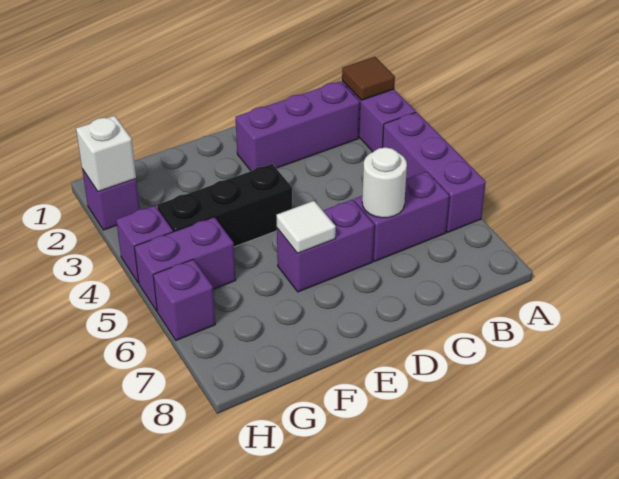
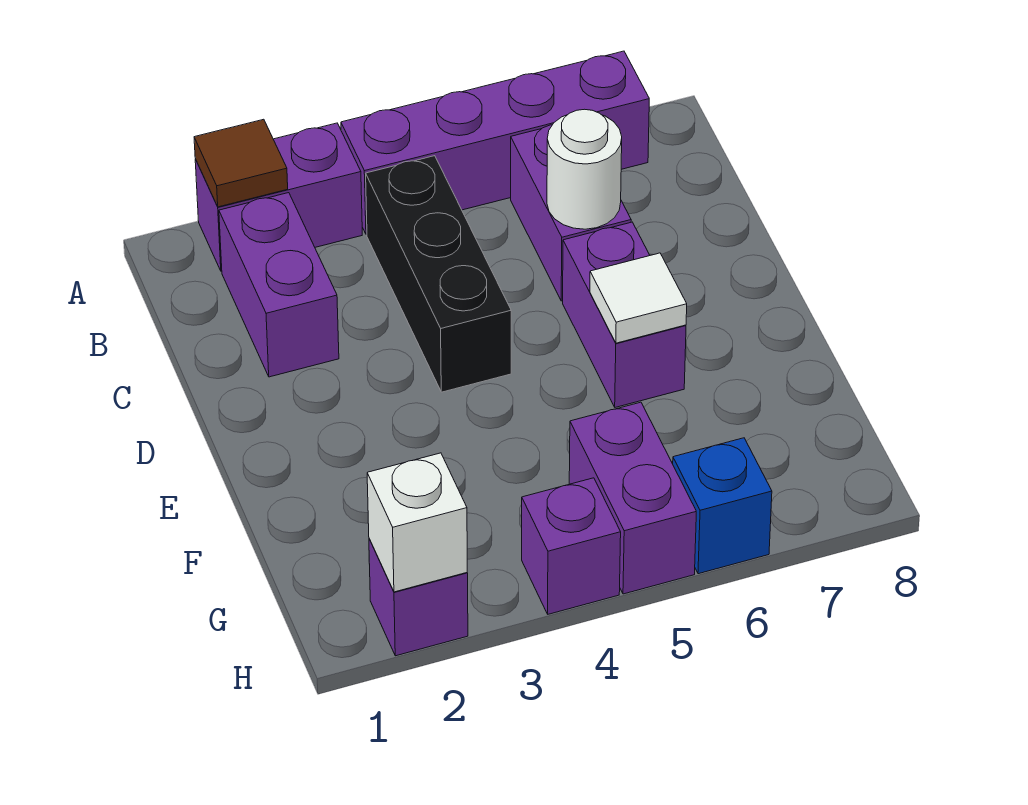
purple brick A4:A6 level 1 -> purple brick A4:A7 level 1
purple brick B2:D2 level 1 -> purple brick B2:C2 level 1
black brick E4:G4 level 1 -> black brick B4:D4 level 1
purple brick H6 level 1 -> blue brick H6 level 1

